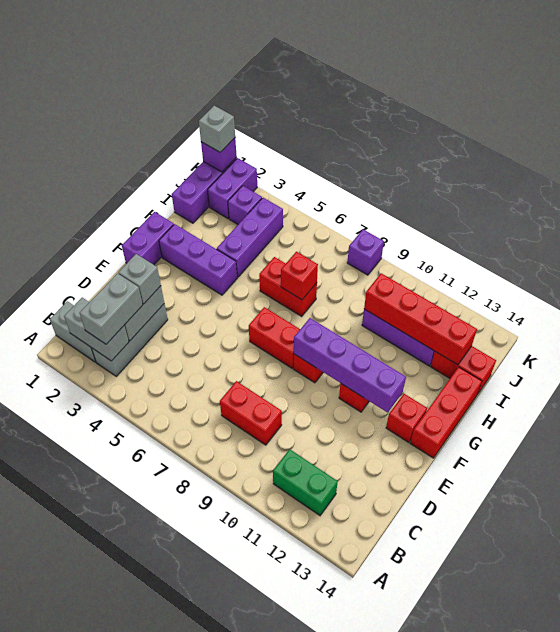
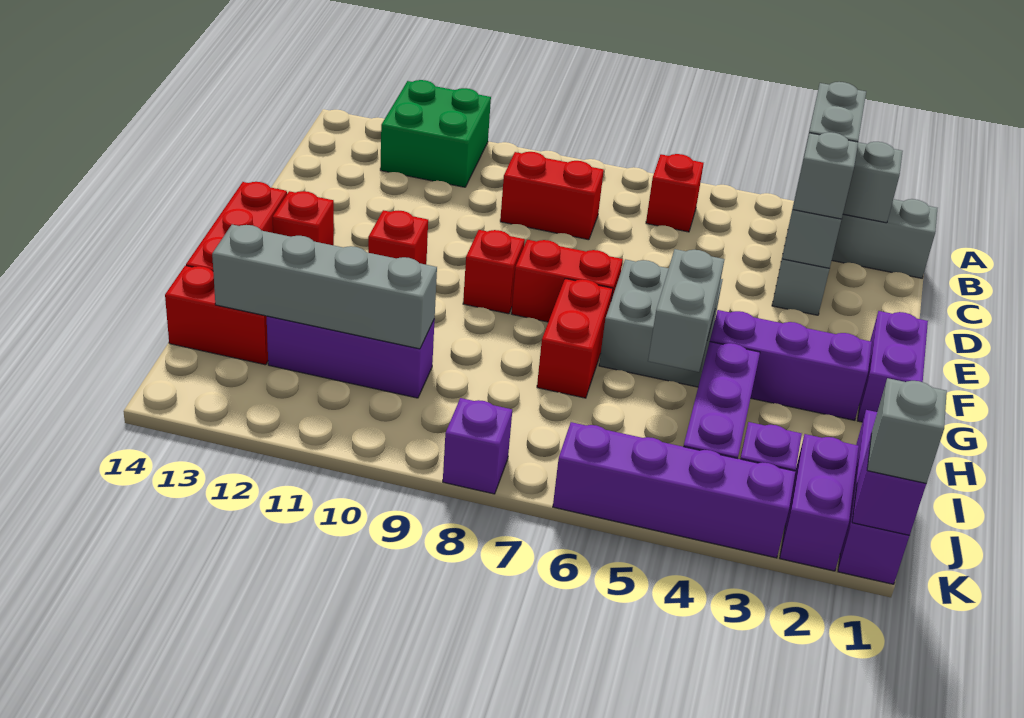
green brick B11:B12 level 1 -> green brick A11:B12 level 1
none -> grey brick F5:G6 level 1
purple brick F9:F12 level 2 -> purple brick K3:K6 level 1
none -> grey brick G5:H5 level 2
red brick H6:H7 level 1 -> red brick G7:H7 level 1
red brick H7 level 2 -> red brick B6 level 1
red brick I10:I13 level 2 -> grey brick I10:I13 level 2

